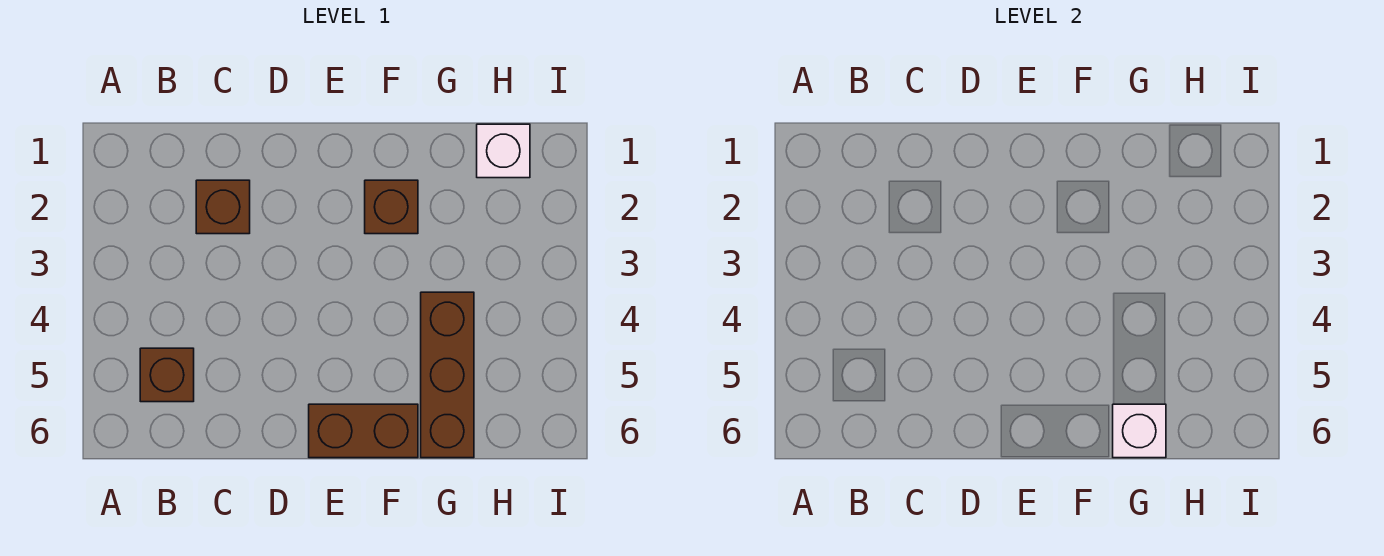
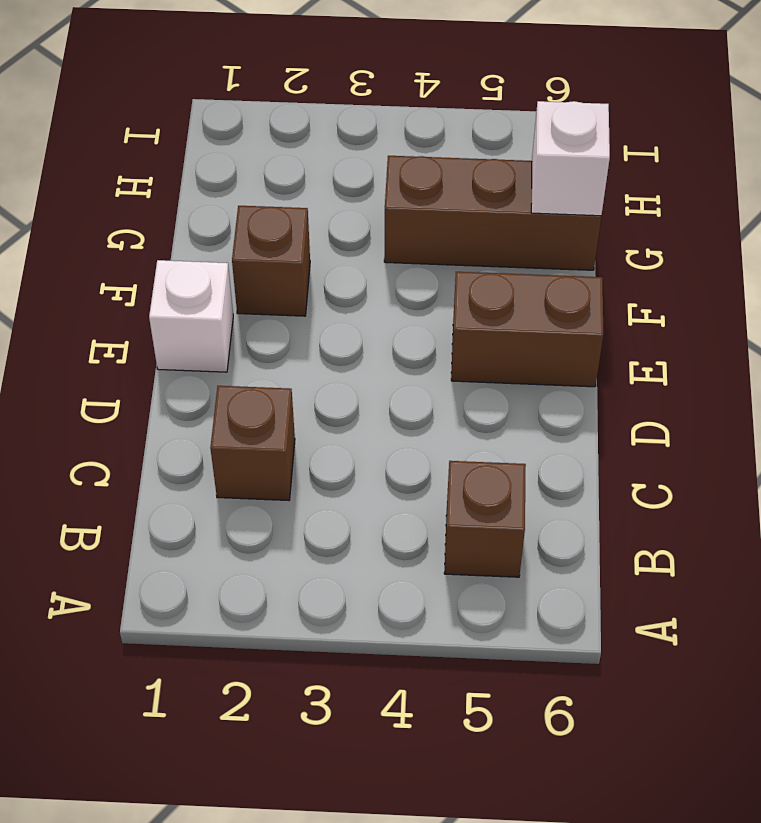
brown brick E6:F6 level 1 -> brown brick E5:E6 level 1
white brick H1 level 1 -> white brick E1 level 1

